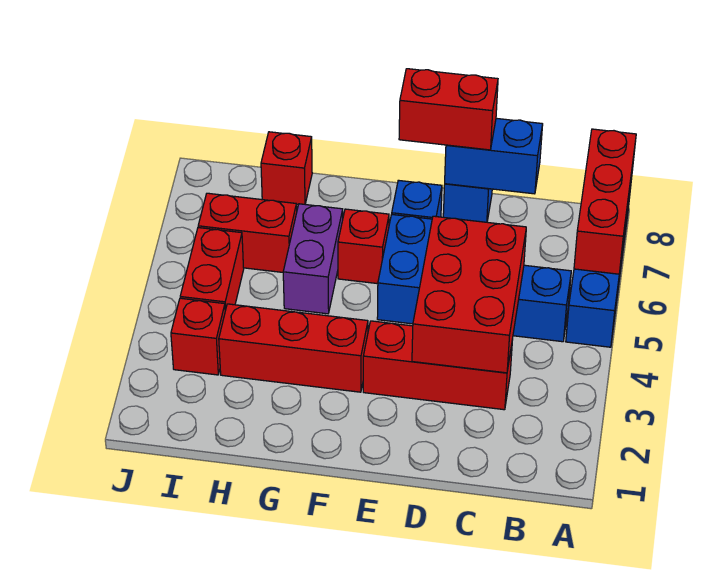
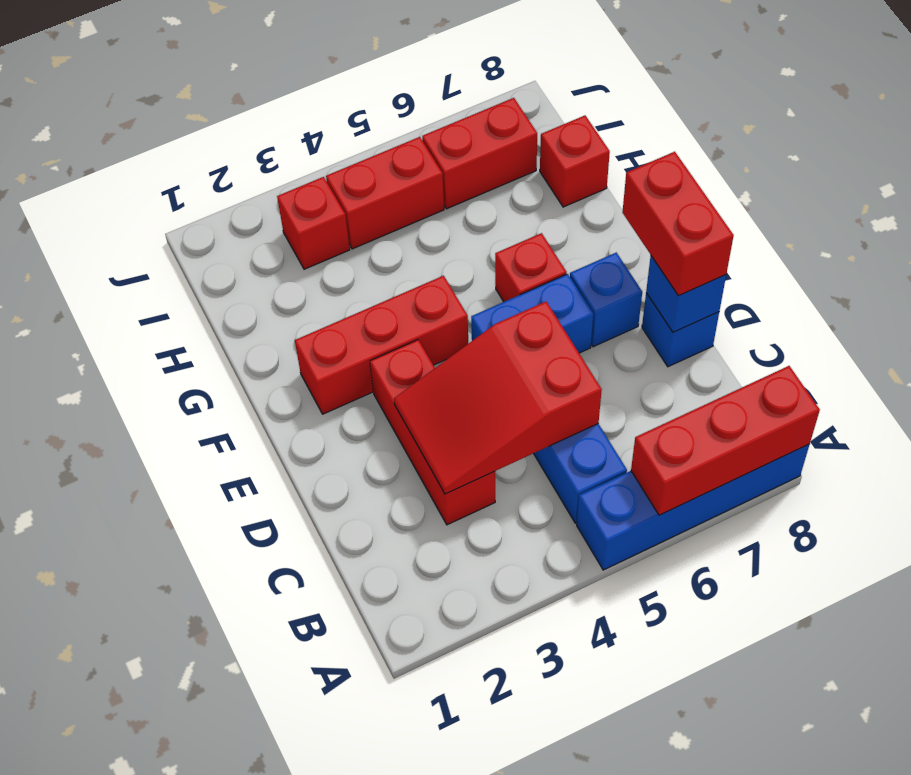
red brick C3:D5 level 2 -> red slope C3:D5 level 2 top 5
blue brick C8:D8 level 2 -> blue brick D8 level 2
red brick F3:H3 level 1 -> red brick F2:F4 level 1
purple brick G5:G6 level 1 -> none
red brick H6:I6 level 1 -> red brick I6:I7 level 1

